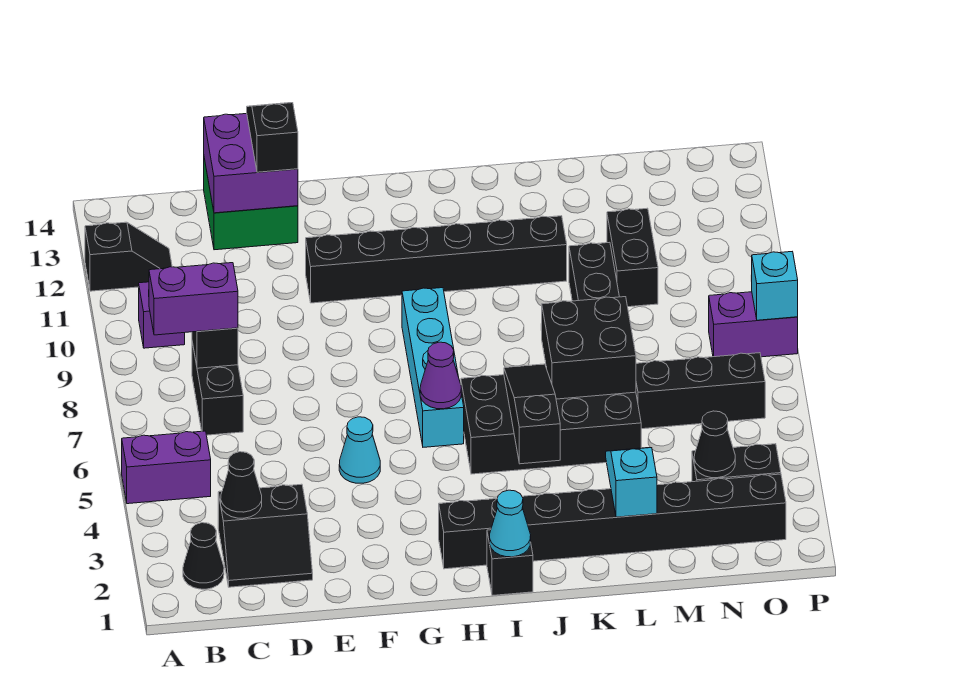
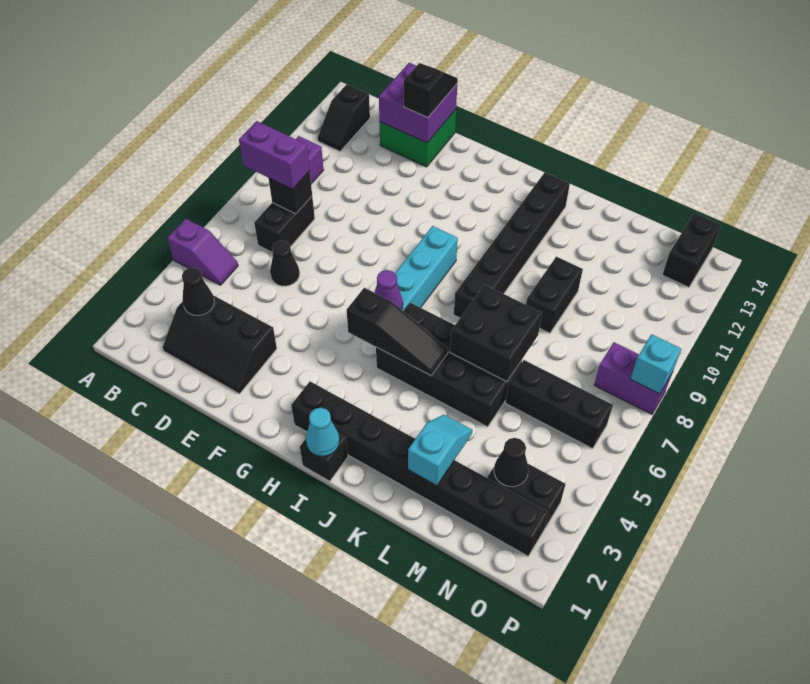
purple brick A5:B5 level 1 -> purple slope A5:B5 level 1 top A
black slope A12:B12 level 1 top A -> black slope B12:B13 level 1 top 13
black cone B2 level 1 -> black cone D6 level 1
black slope C2:D3 level 1 top 3 -> black slope C2:E3 level 1 top 3
cyan cone F5 level 1 -> none
black brick F11:K11 level 1 -> black brick J8:J13 level 1
black slope J4:J6 level 2 top 4 -> black slope H5:J5 level 2 top H
black brick M10:M11 level 1 -> black brick O13:O14 level 1

